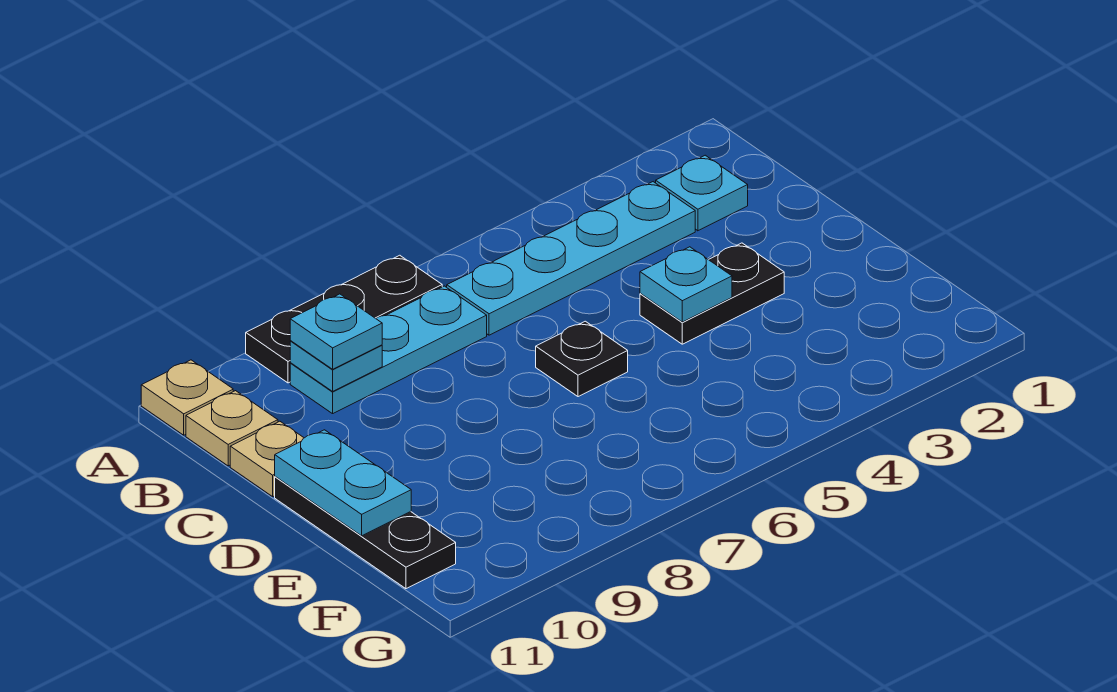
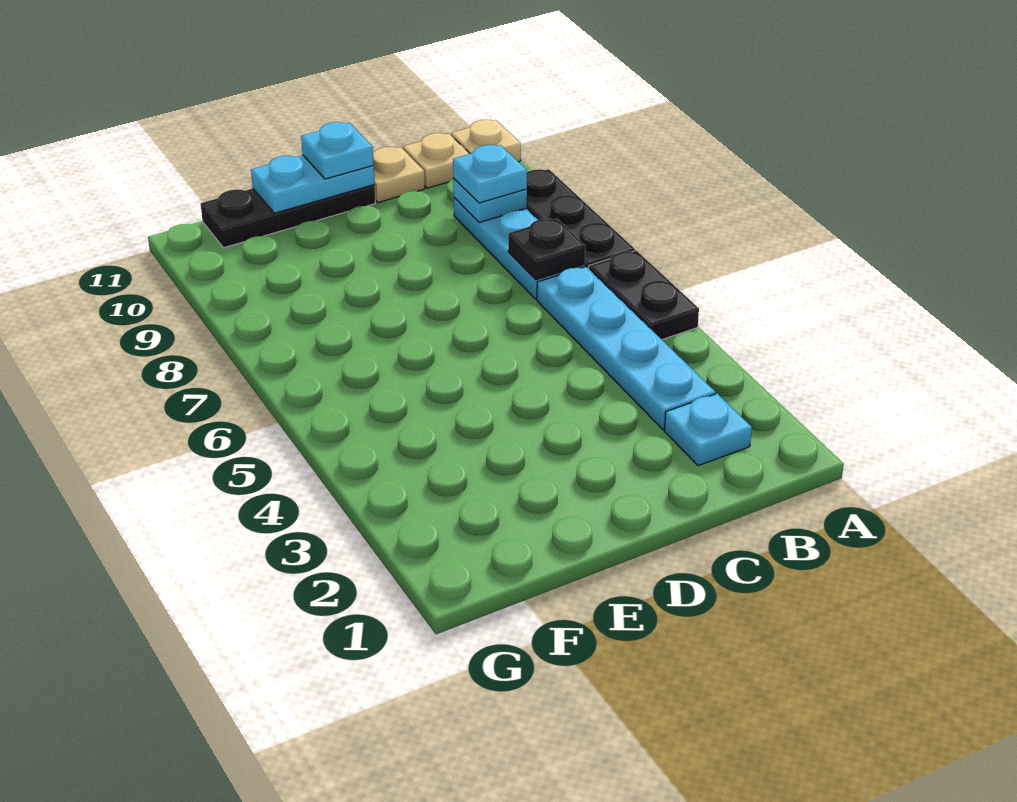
black plate D3:D4 level 1 -> black plate A5:A6 level 1
cyan plate D4 level 2 -> cyan plate D11 level 3
black plate D6 level 1 -> black plate B7 level 2

